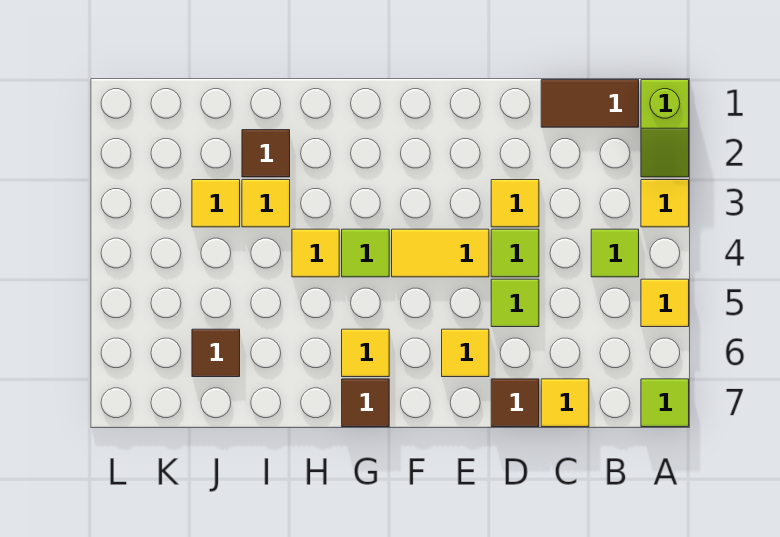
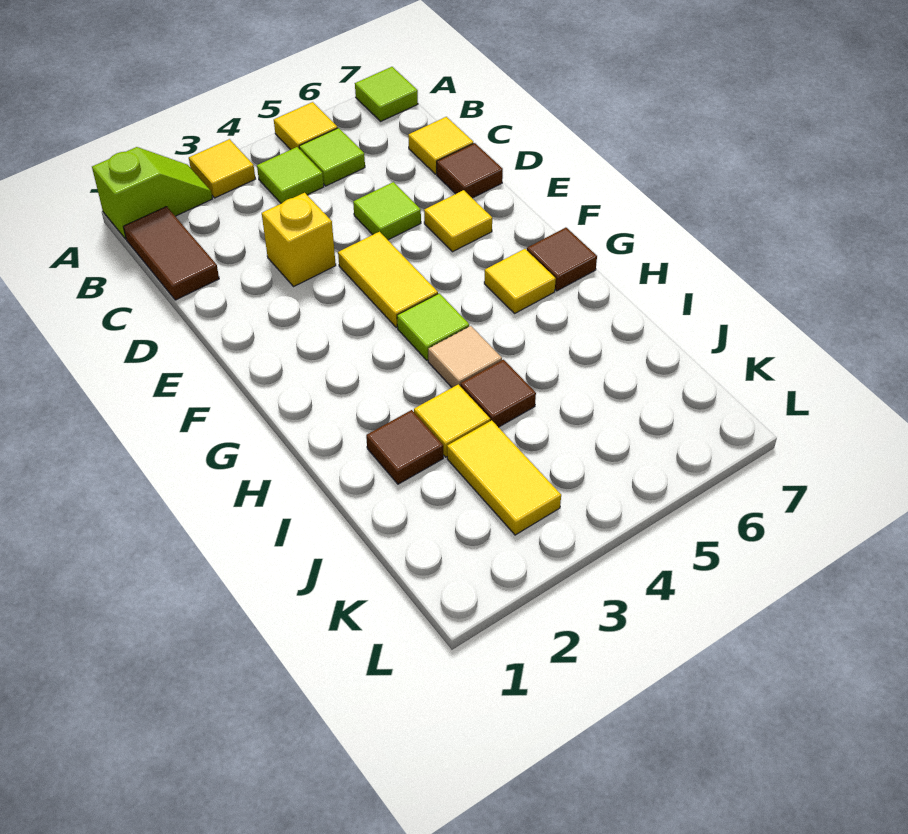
yellow tile D3 level 1 -> yellow brick D3 level 1
lime tile D4 level 1 -> lime tile B5 level 1
yellow tile H4 level 1 -> tan tile H4 level 1
yellow tile J3 level 1 -> yellow tile J3:K3 level 1
brown tile J6 level 1 -> brown tile I4 level 1

